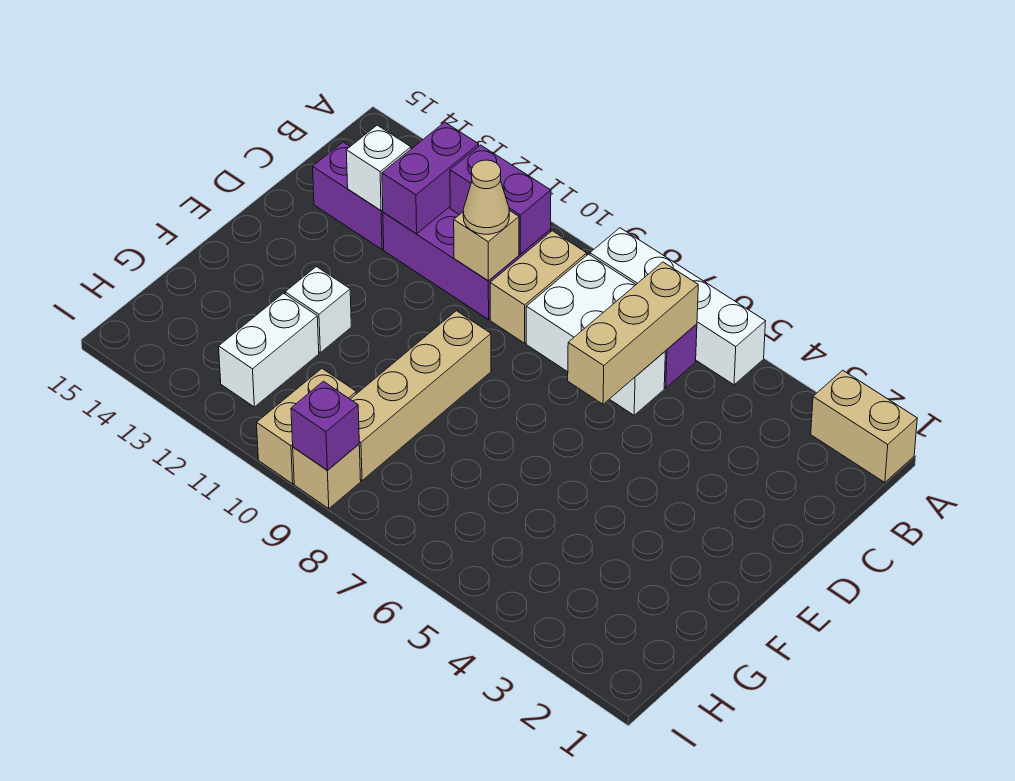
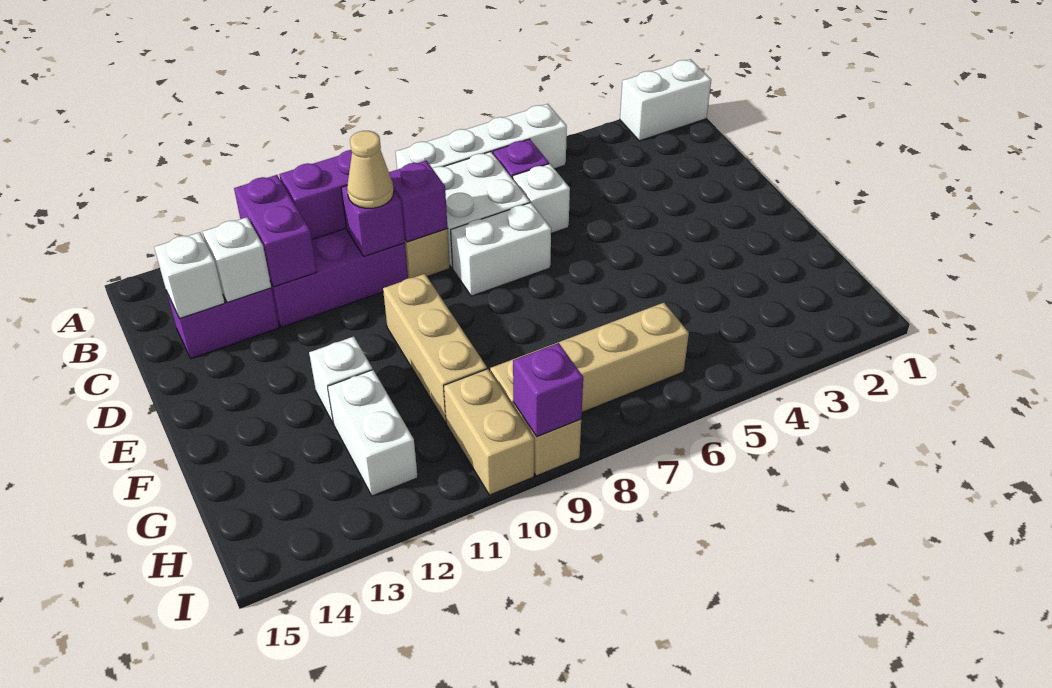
tan brick A1:A2 level 1 -> white brick A1:A2 level 1
tan brick B6:D6 level 2 -> tan brick E10:G10 level 1
none -> purple brick C9 level 2
tan brick C10 level 2 -> purple brick C10 level 2
none -> white brick C14 level 2
none -> white brick D7:D8 level 1
tan brick E9:H9 level 1 -> tan brick H6:H9 level 1

